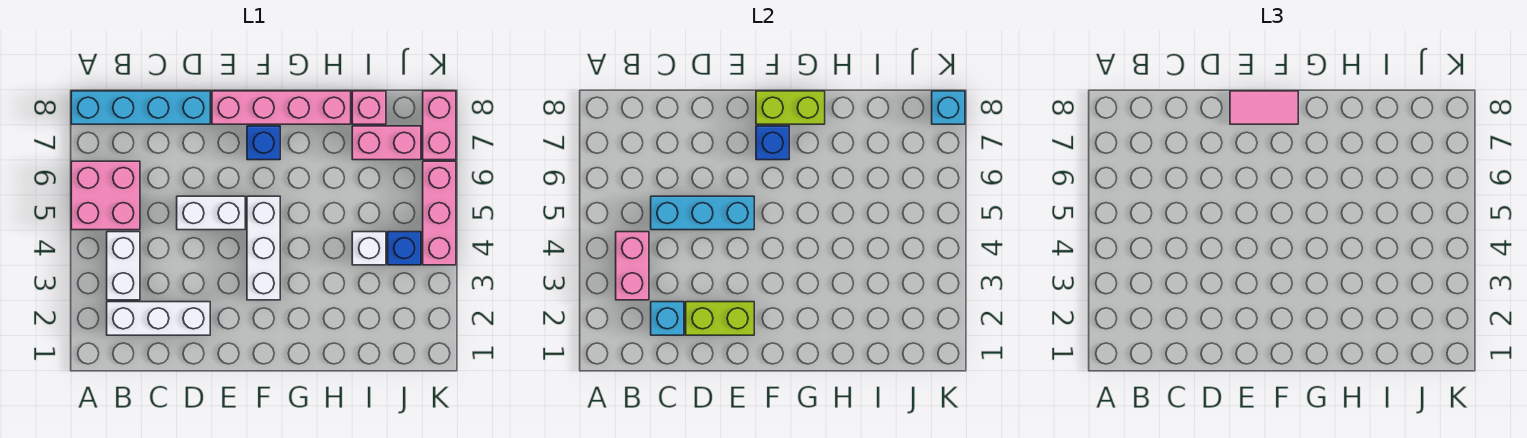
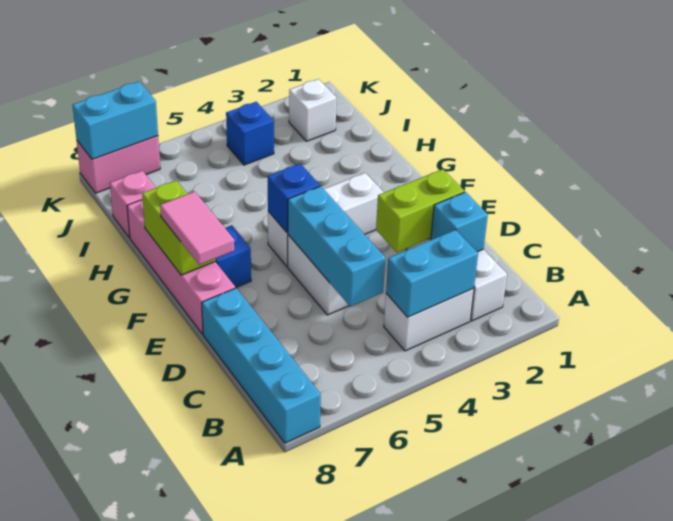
pink brick A5:B6 level 1 -> none
pink brick B3:B4 level 2 -> cyan brick B3:B4 level 2
lime brick D2:E2 level 2 -> lime brick D2:D3 level 2
blue brick F7 level 2 -> blue brick F5 level 2
white brick I4 level 1 -> white brick J2 level 1
pink brick I7:J7 level 1 -> none
pink brick K4:K6 level 1 -> none
cyan brick K8 level 2 -> cyan brick K7:K8 level 2

